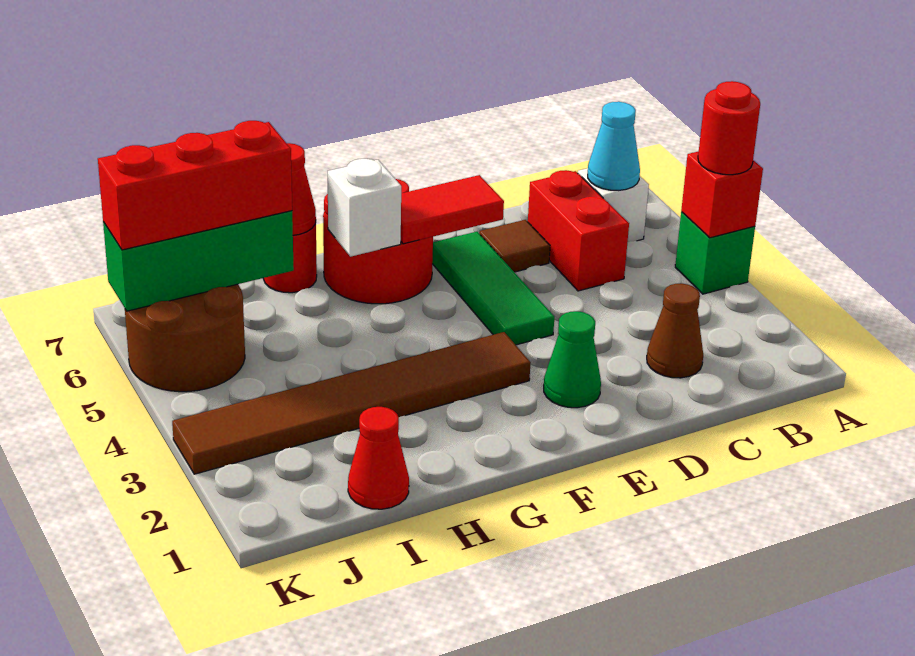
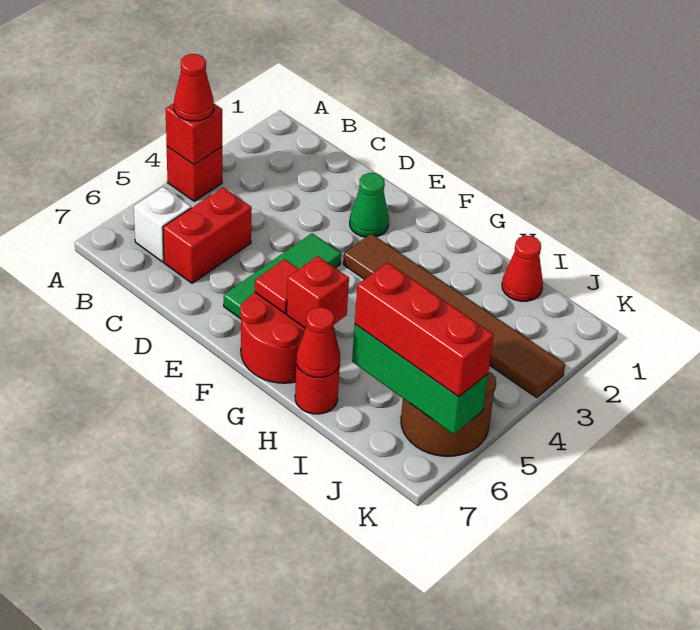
green brick A4 level 1 -> red brick A4 level 1
red round brick A4 level 3 -> red cone A4 level 3
cyan cone B6 level 2 -> none
brown cone C2 level 1 -> none
brown tile D6 level 1 -> none
red tile E6:F6 level 2 -> red tile F6 level 2
white brick G6 level 2 -> red brick G6 level 2

